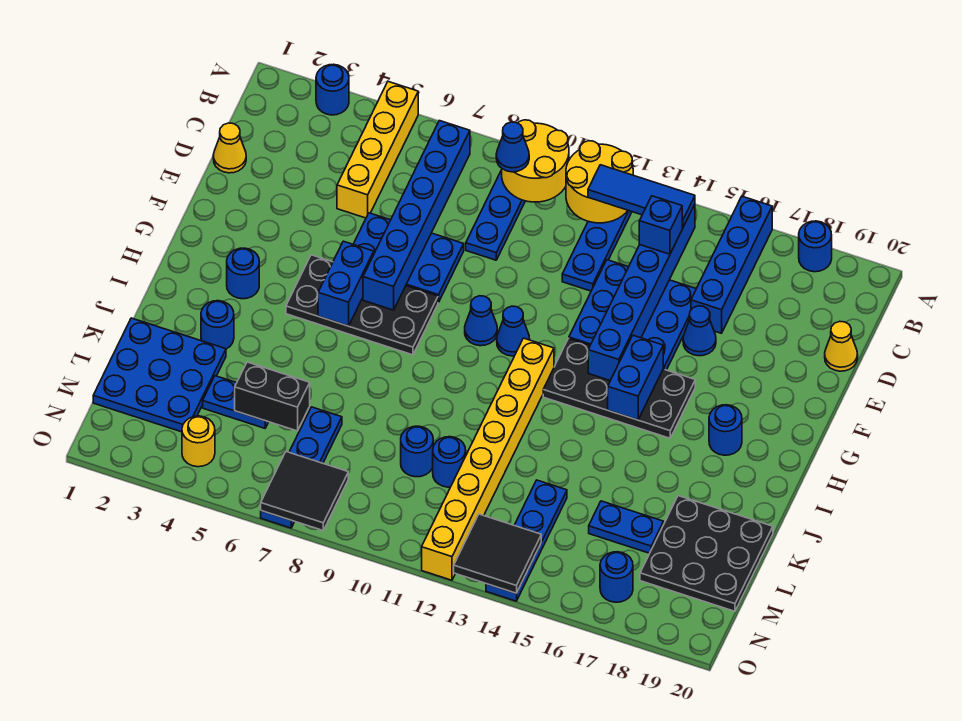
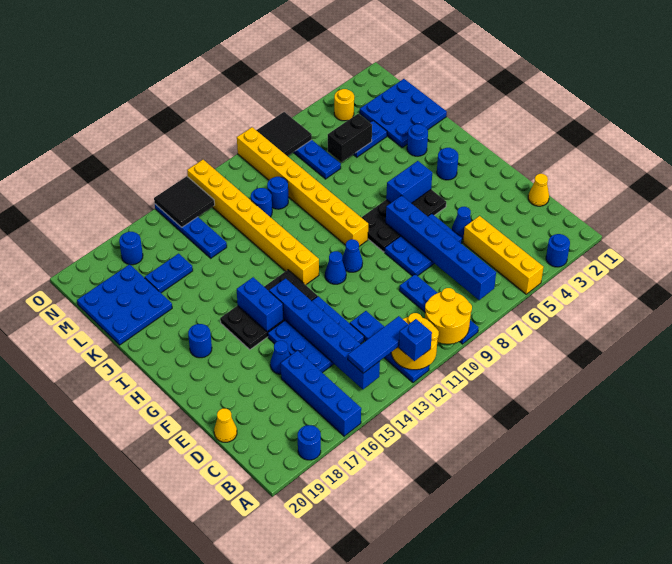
blue cone B9 level 3 -> blue cone E5 level 1
blue brick C14 level 3 -> blue brick A12 level 3
blue brick G6:H6 level 2 -> blue brick H5:H6 level 2
none -> yellow brick H9:O9 level 1
black plate K18:M20 level 1 -> blue plate K18:M20 level 1

